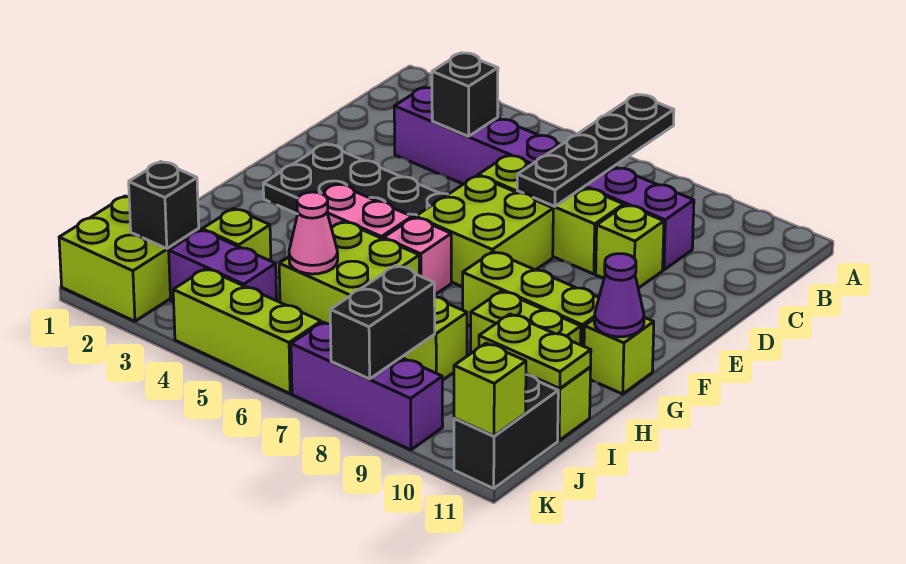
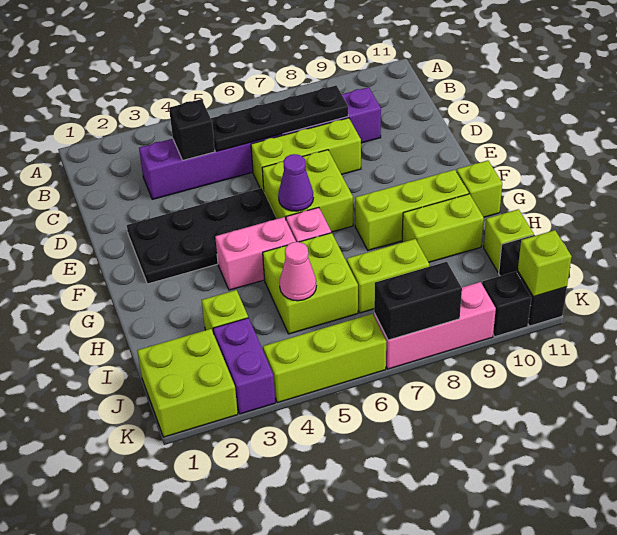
black plate A7:D7 level 2 -> black plate C5:C8 level 2
lime brick D9 level 1 -> none
purple cone G11 level 2 -> purple cone F6 level 2
lime plate I10:I11 level 2 -> none
black brick J2 level 2 -> black brick K10 level 1
purple brick J3:J4 level 1 -> purple brick J3:K3 level 1
black brick J8:K8 level 2 -> black brick K7:K8 level 2
purple brick K7:K9 level 1 -> pink brick K7:K9 level 1

